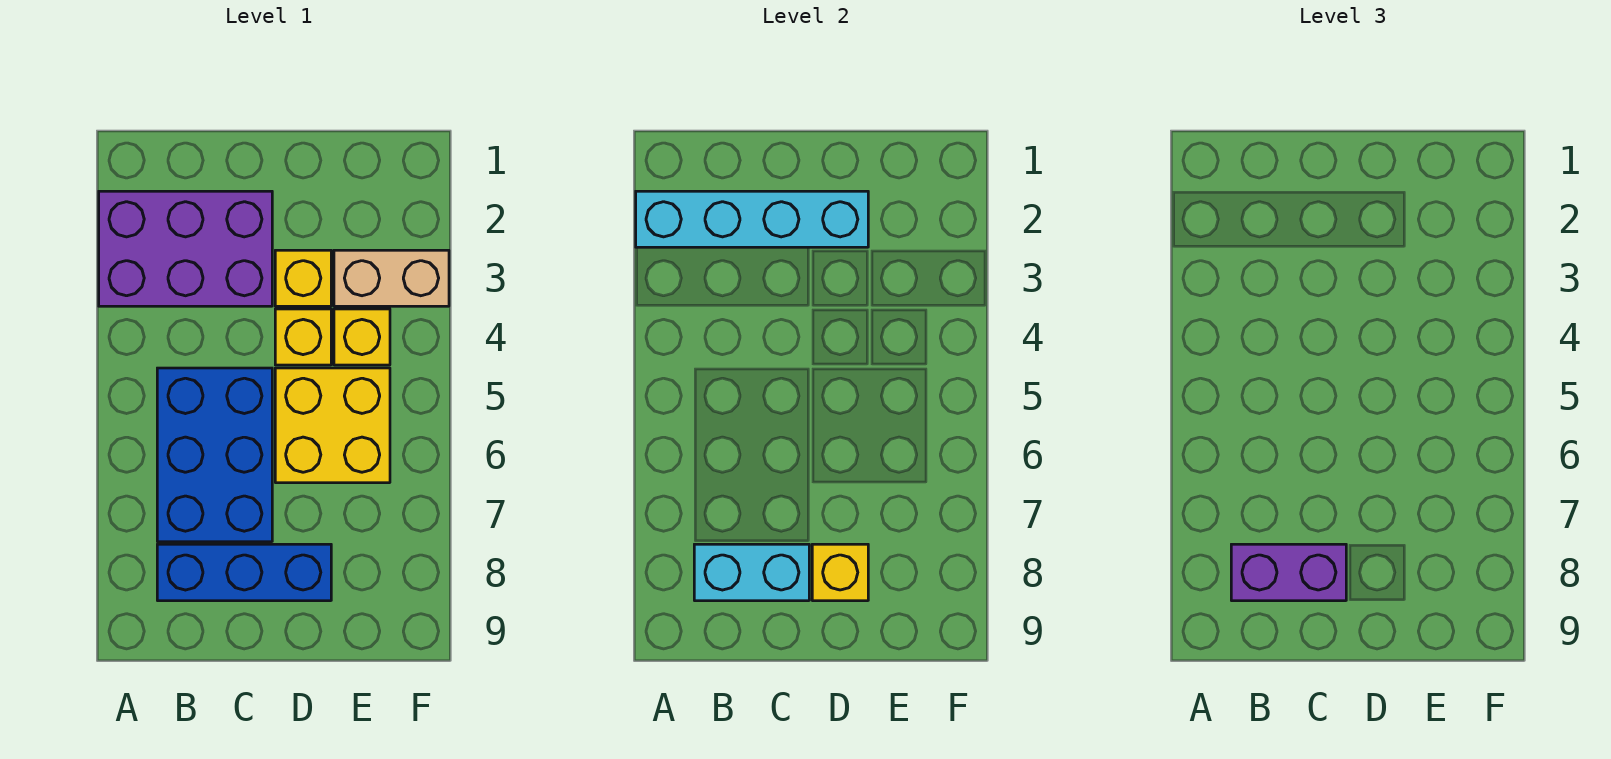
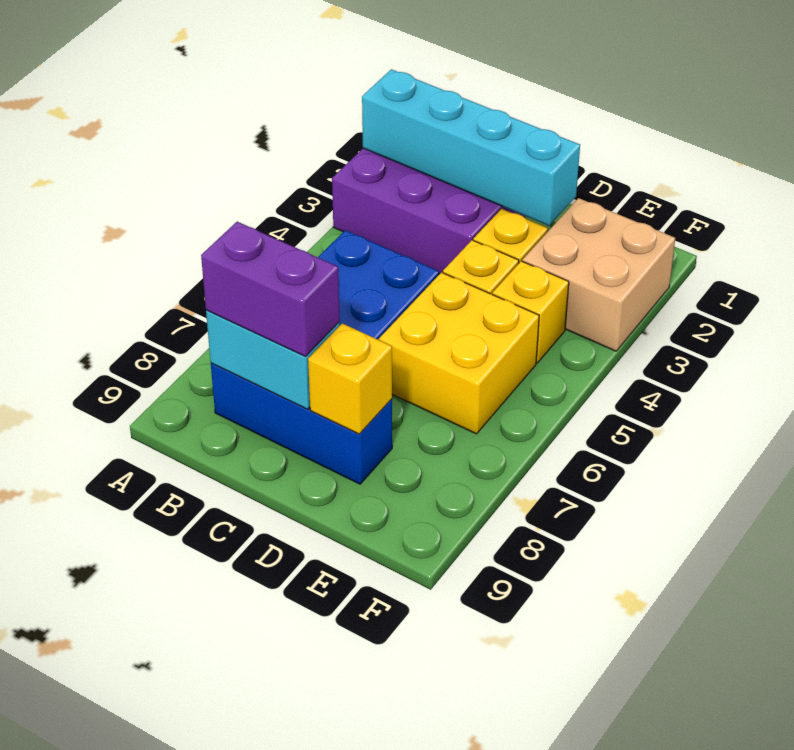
tan brick E3:F3 level 1 -> tan brick E2:F3 level 1

